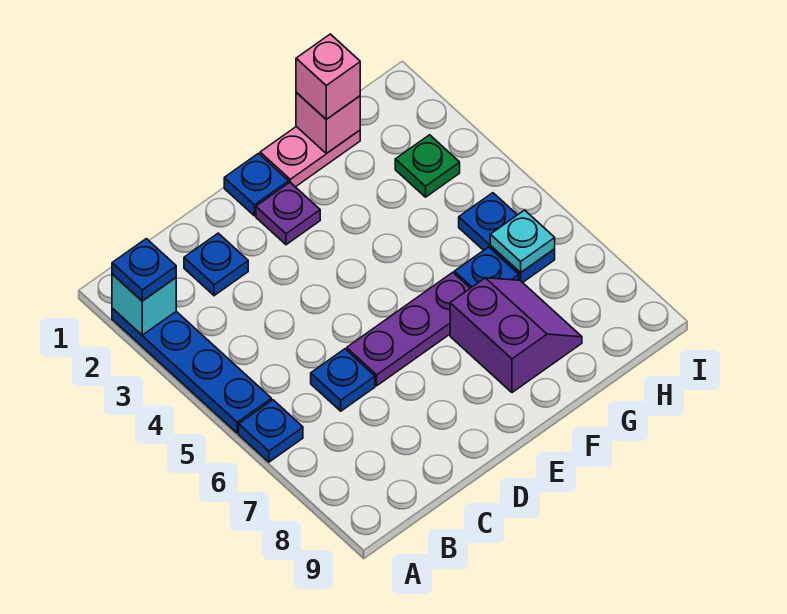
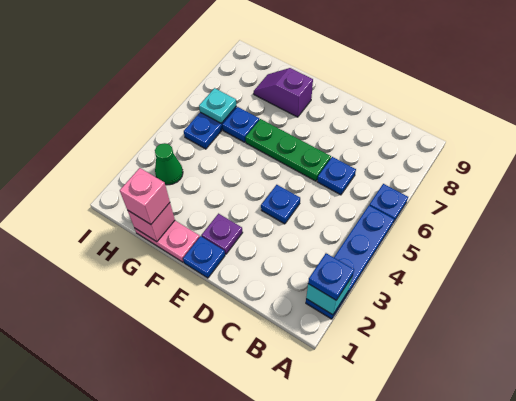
blue plate C2 level 1 -> blue plate D4 level 1
purple plate D6:F6 level 1 -> green plate D6:F6 level 1
purple slope F7:G8 level 1 top F -> purple slope F8:G8 level 1 top F
green plate H3 level 1 -> green cone H3 level 1

